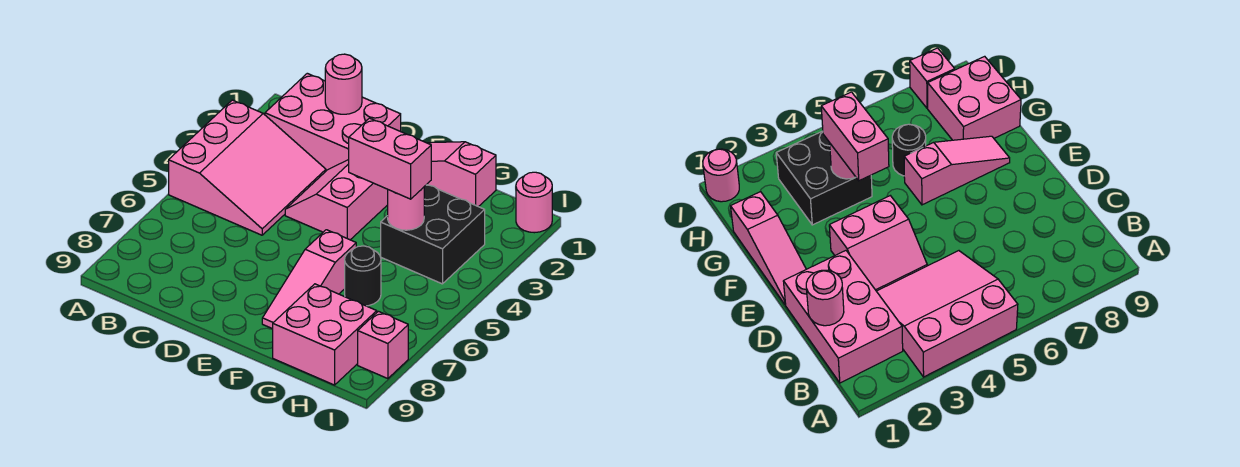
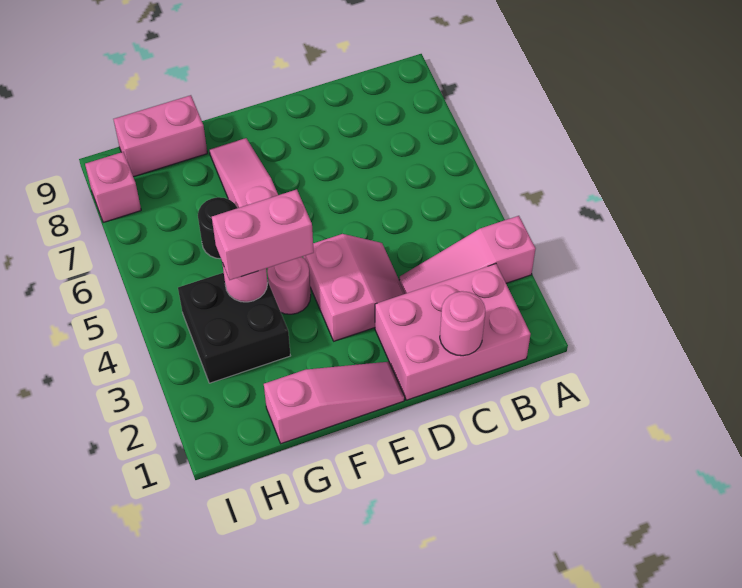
pink slope A3:C5 level 1 top A -> pink slope A3:C3 level 1 top A
pink brick G8:H9 level 1 -> pink brick G9:H9 level 1
pink round brick I1 level 1 -> pink round brick F4 level 1

